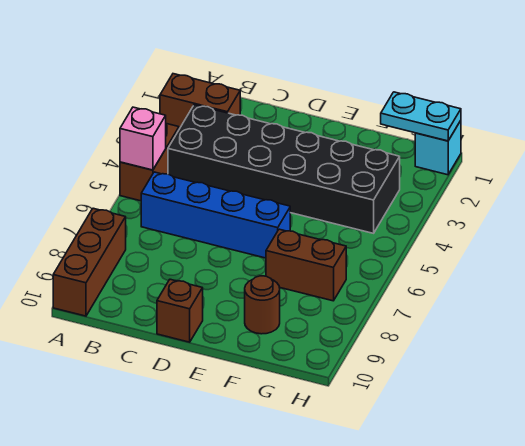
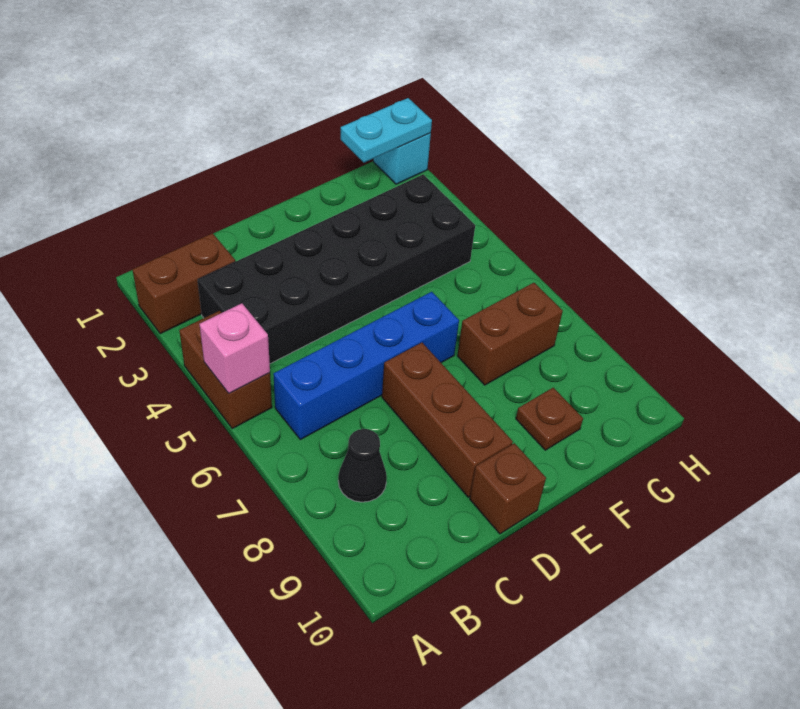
brown brick A8:A10 level 1 -> brown brick D7:D9 level 1
none -> black cone B8 level 1
brown round brick F9 level 1 -> brown plate F9 level 1

